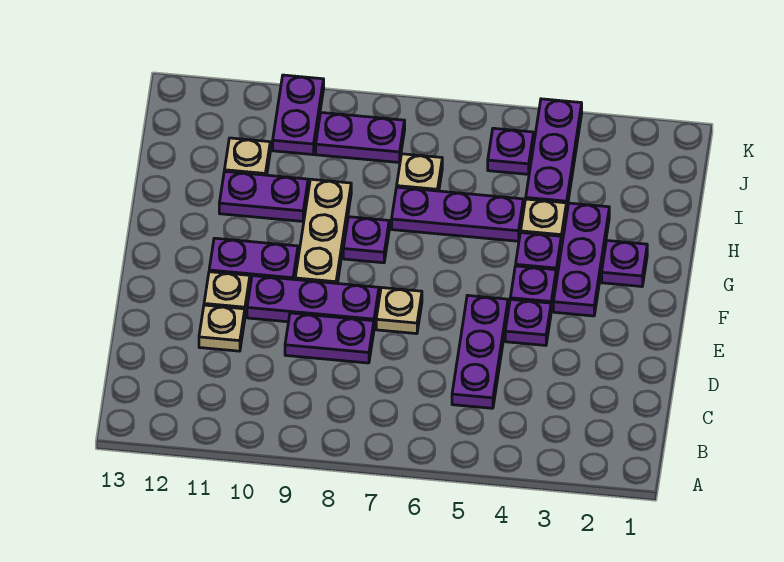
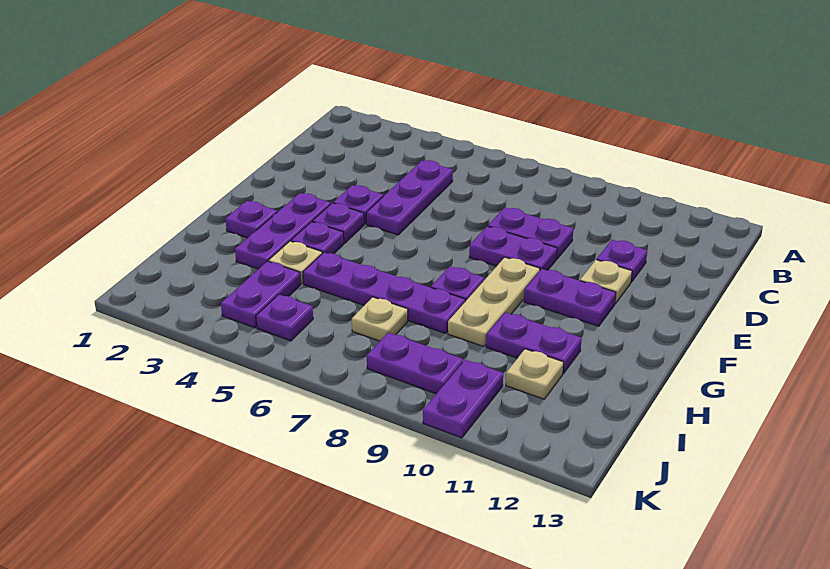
tan plate D11 level 1 -> purple plate D11 level 1
tan plate E7 level 1 -> none
purple plate E8:E10 level 1 -> purple plate E8:E9 level 1
purple plate H5:H7 level 1 -> purple plate H5:H8 level 1
purple plate I4:K4 level 1 -> purple plate I4:J4 level 1

